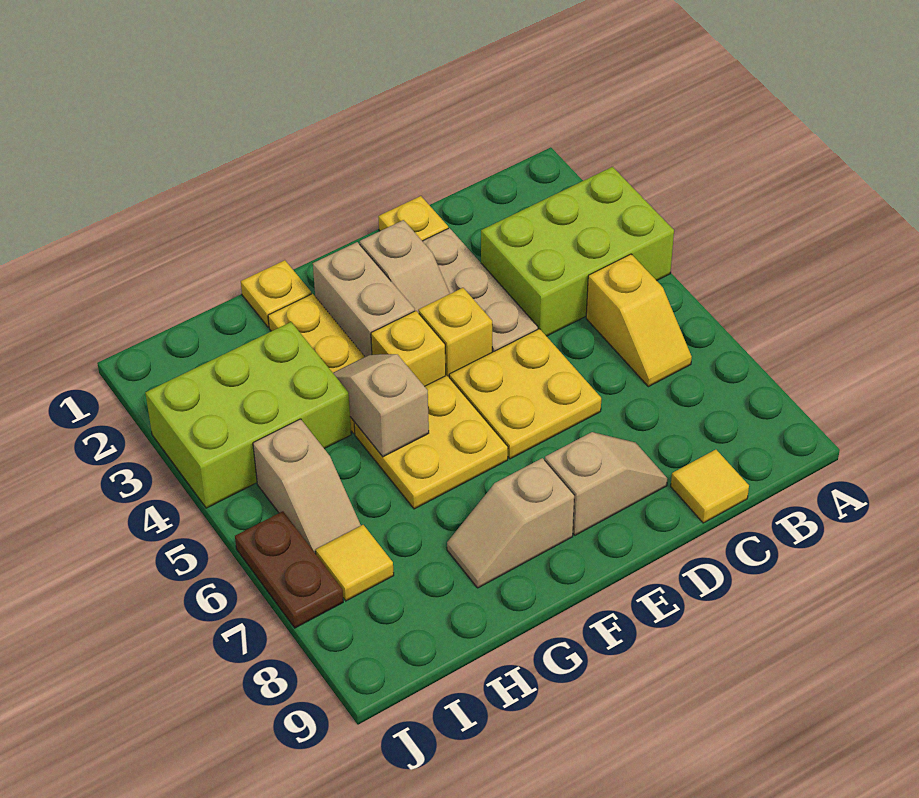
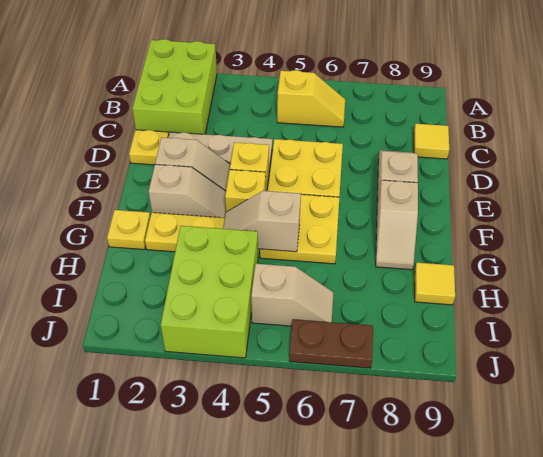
lime brick A3:C4 level 1 -> lime brick A1:C2 level 1
tan brick F2:F3 level 1 -> tan slope F2:F3 level 1 top 2
yellow tile I7 level 1 -> yellow tile H9 level 1

